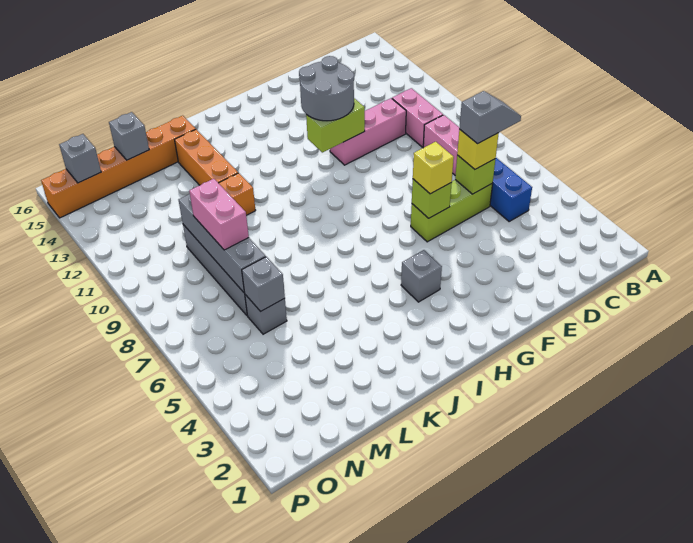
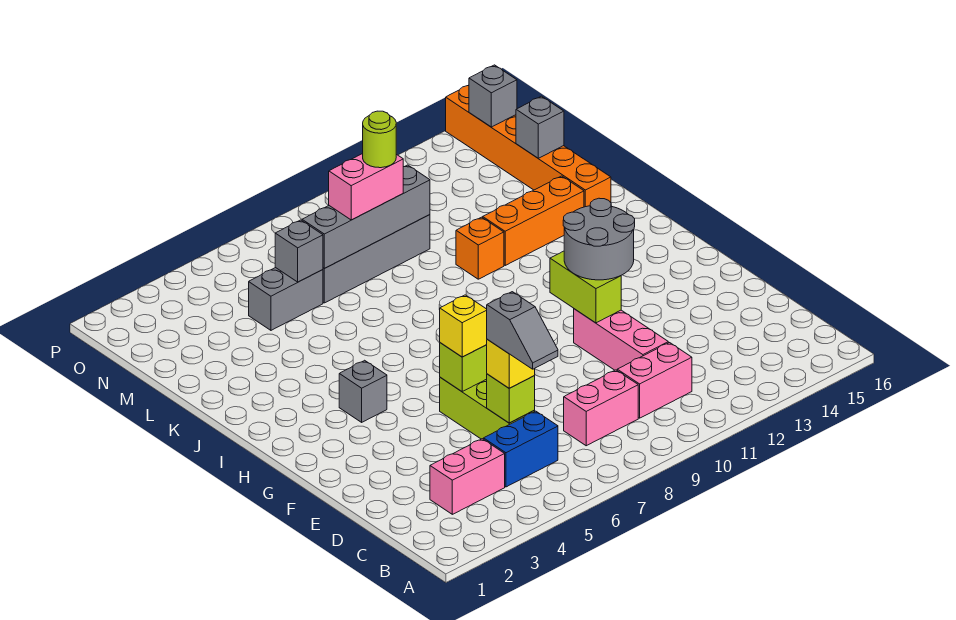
none -> pink brick C3:C4 level 1
grey brick M6 level 1 -> grey brick M5:M6 level 1
none -> lime round brick M9 level 4

